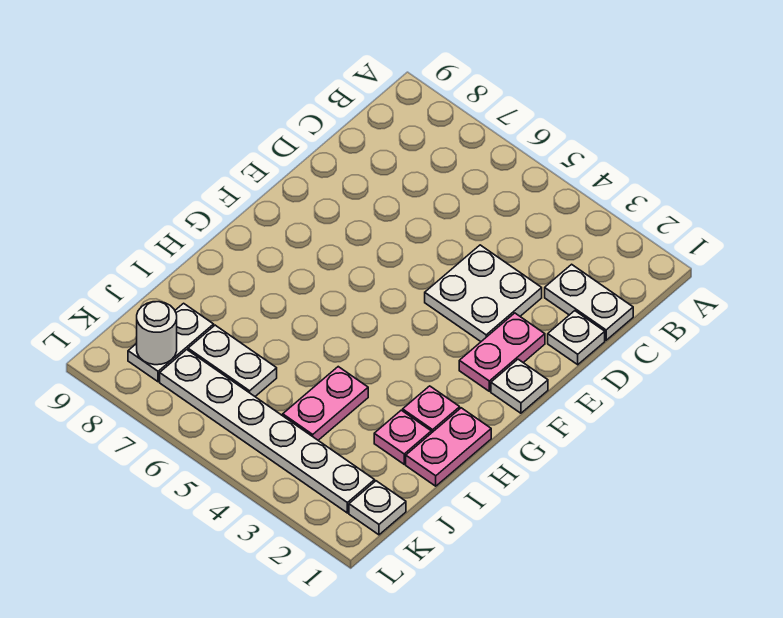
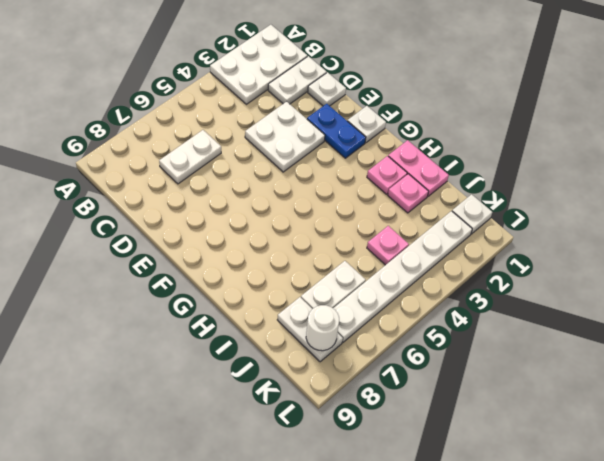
none -> white plate A1:B3 level 1
none -> white plate C6:C7 level 1
pink plate E2:F2 level 1 -> blue plate E2:F2 level 1
pink plate I4:J4 level 1 -> pink plate J4 level 1

